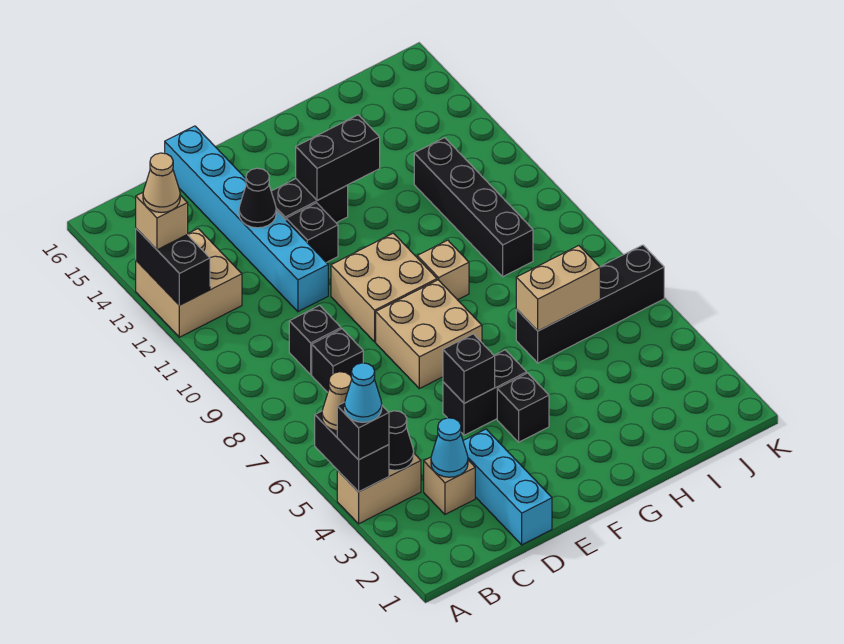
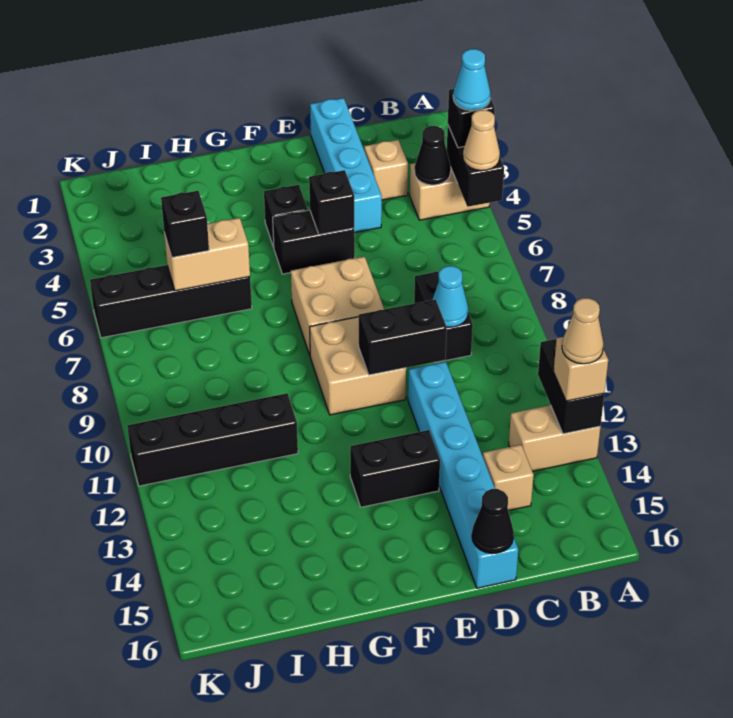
tan brick A12:B13 level 1 -> tan brick A13:B13 level 1
cyan cone C3 level 2 -> cyan cone C9 level 2
cyan brick D1:D3 level 1 -> cyan brick D1:D4 level 1
black cone D13 level 2 -> black cone D16 level 2
black brick E12 level 1 -> black brick I6 level 3
black brick F13:G13 level 2 -> black brick D10:E10 level 2
tan brick G9 level 1 -> tan brick C14 level 1
black brick I9:I12 level 1 -> black brick H11:K11 level 1

